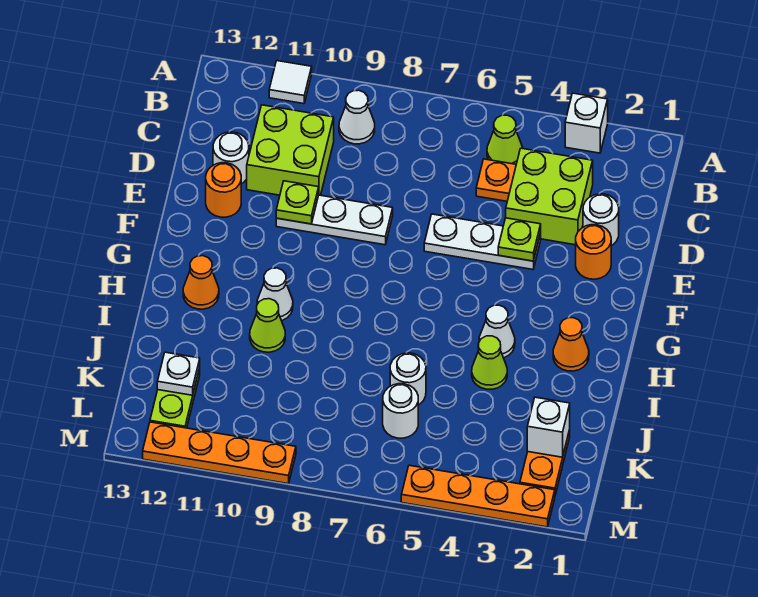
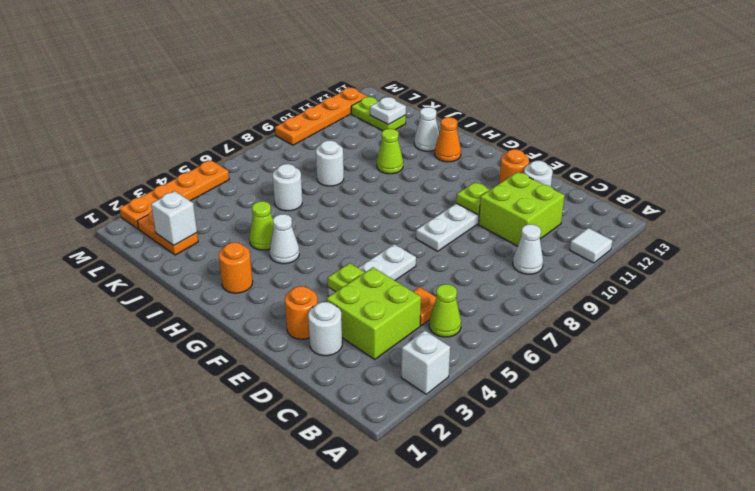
orange cone H2 level 1 -> orange round brick H2 level 1
white cone H10 level 1 -> white cone I12 level 1
white round brick K6 level 1 -> white round brick J8 level 1

